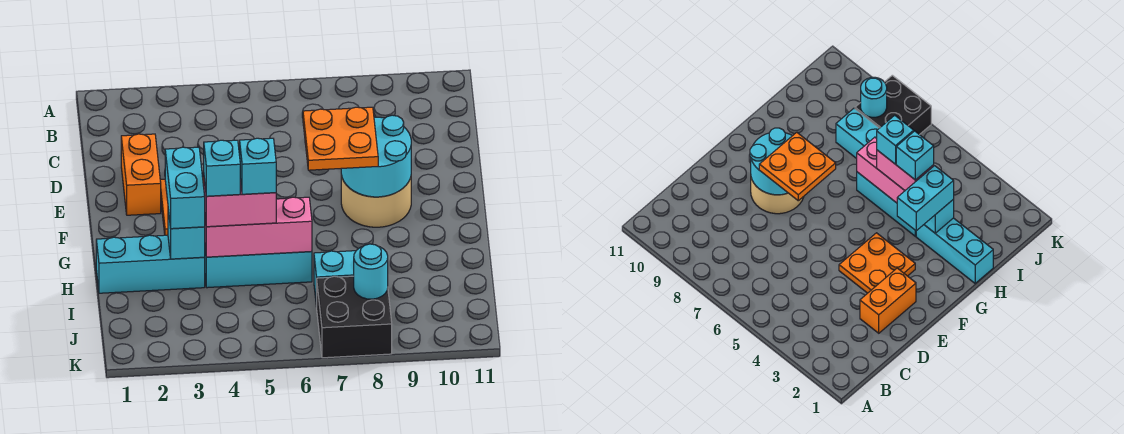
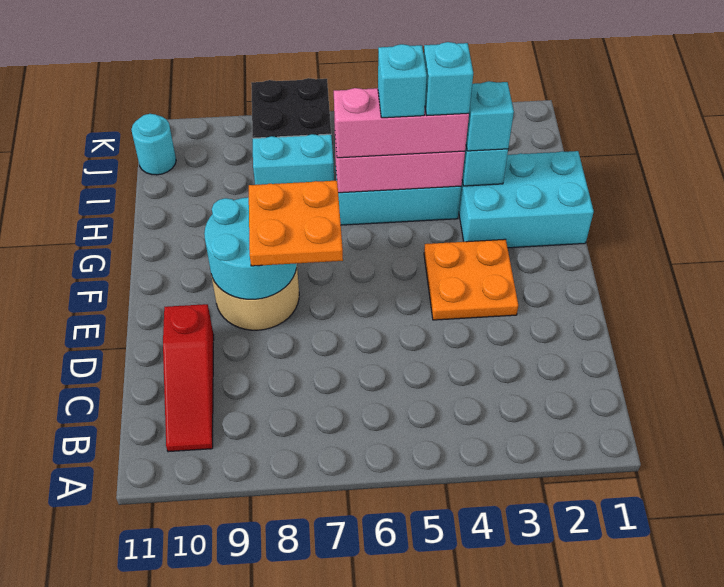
none -> red slope B10:D10 level 1 top D
orange brick D2:E2 level 1 -> none
cyan brick G3:H3 level 3 -> cyan brick H3 level 3
cyan brick H1:H3 level 1 -> cyan brick G1:H3 level 1
pink brick H4:H5 level 3 -> pink brick H4:H6 level 3
cyan round brick J8 level 2 -> cyan round brick J11 level 1

